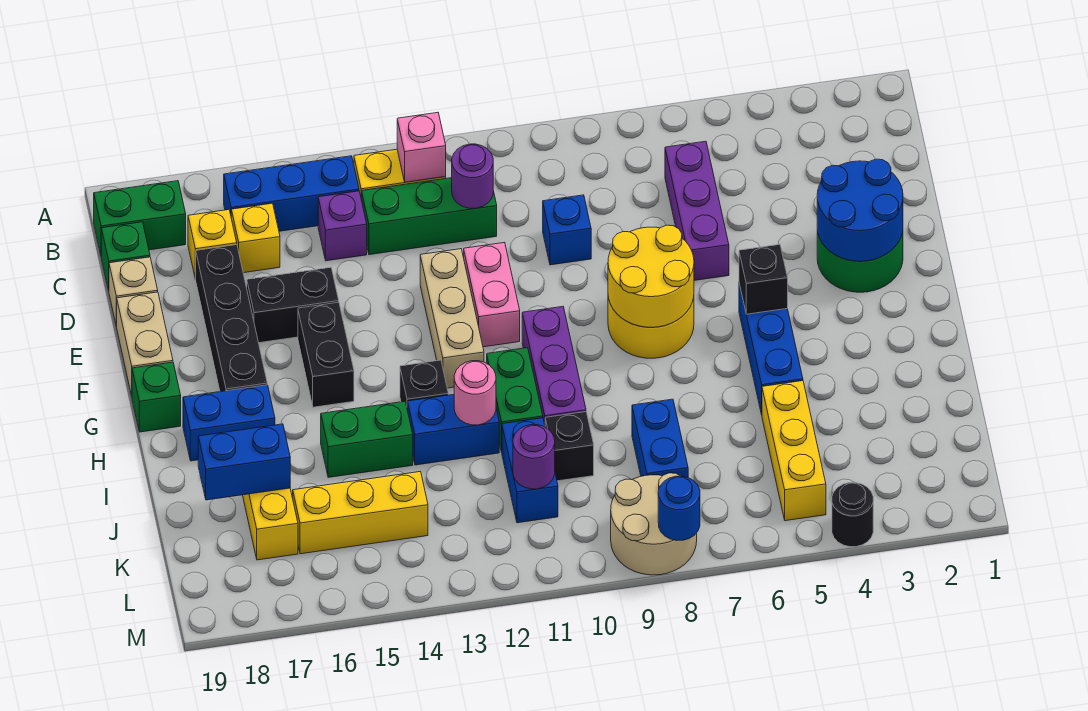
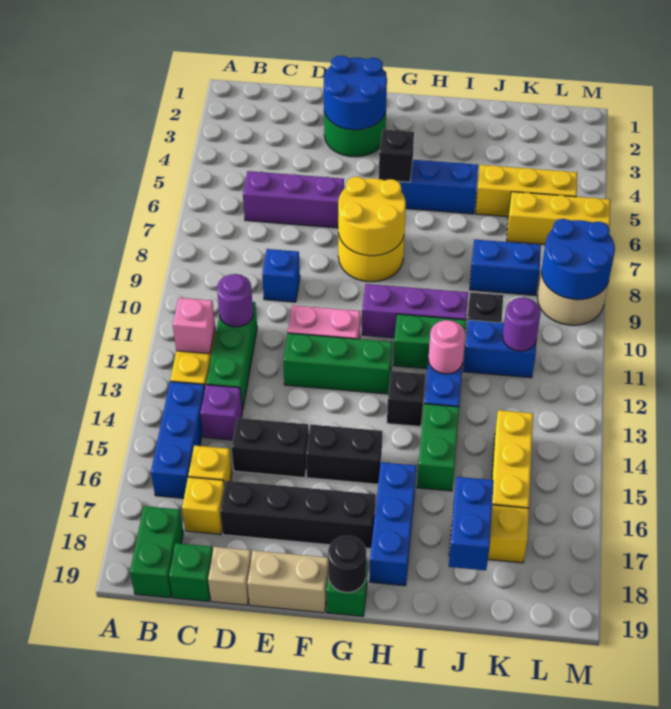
tan brick E12:G12 level 1 -> green brick E12:G12 level 1
black brick E15:E16 level 1 -> black brick D15:E15 level 1
blue brick H17:H18 level 1 -> blue brick H16:H18 level 1
none -> yellow brick K6:M6 level 1
black round brick M4 level 1 -> black round brick G19 level 2
blue round brick M8 level 2 -> blue round brick L8:M9 level 2

